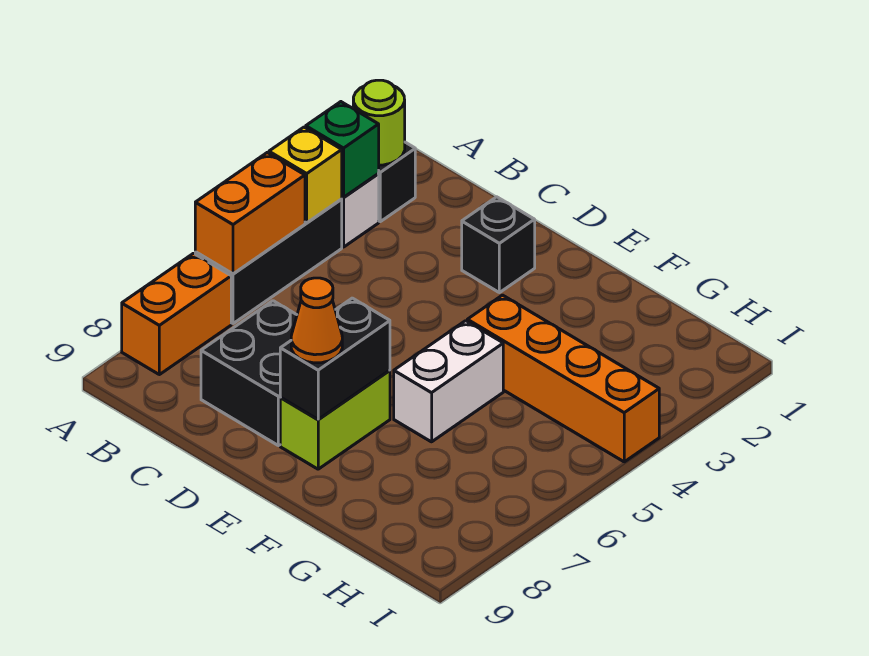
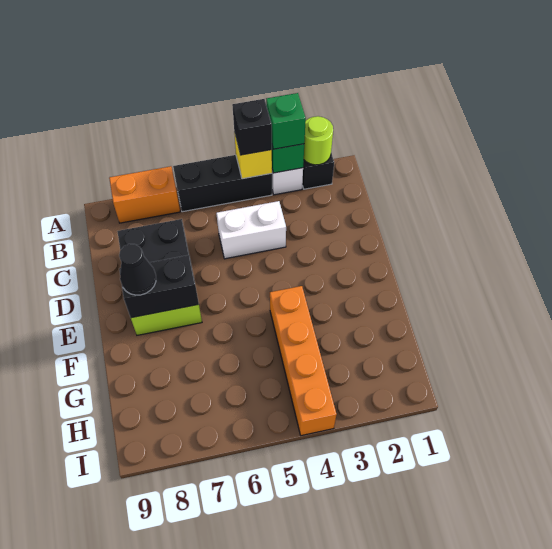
none -> green brick A3 level 3
orange brick A5:A6 level 2 -> none
black brick D2 level 1 -> black brick A4 level 3
orange cone E8 level 3 -> black cone E8 level 3
white brick F5:F6 level 1 -> white brick C4:C5 level 1

